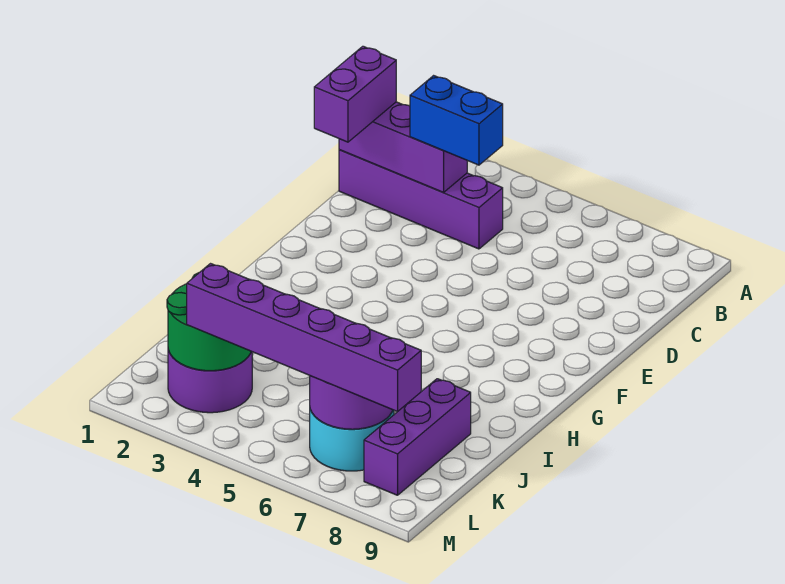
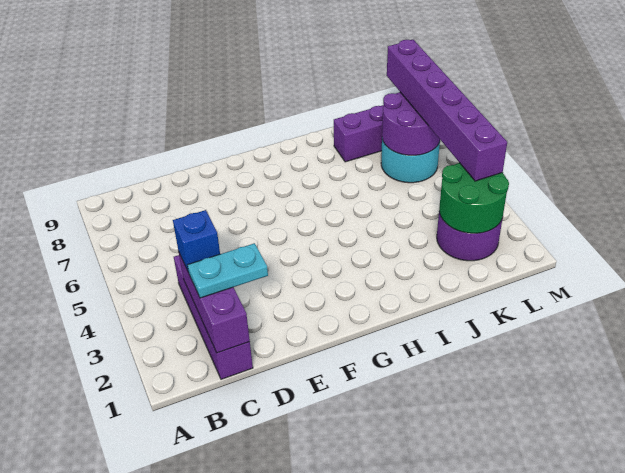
purple brick C1:D1 level 3 -> none
none -> cyan plate C2:D2 level 3
blue brick C3:C4 level 3 -> blue brick C3 level 3

